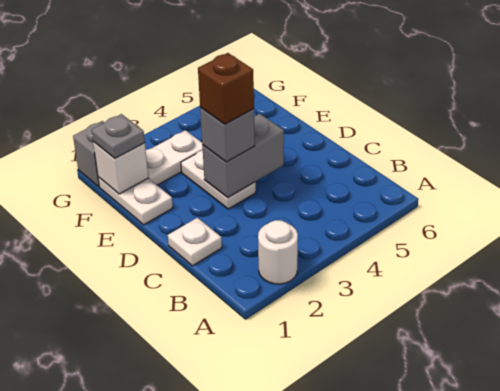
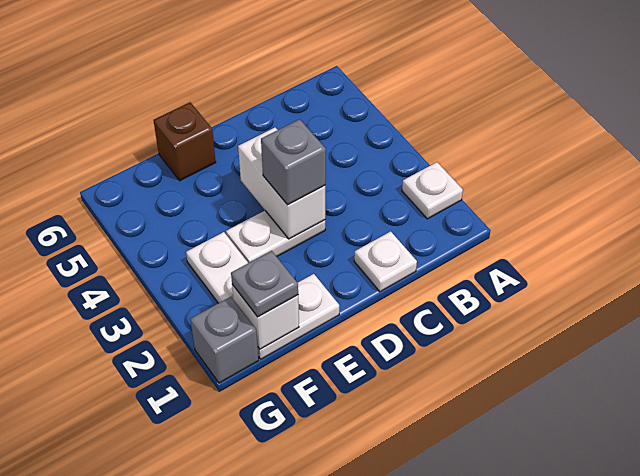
white round brick A2 level 1 -> white plate A2 level 1
grey brick D3:D4 level 2 -> white brick D3:D4 level 2
brown brick D3 level 4 -> brown brick E6 level 1

